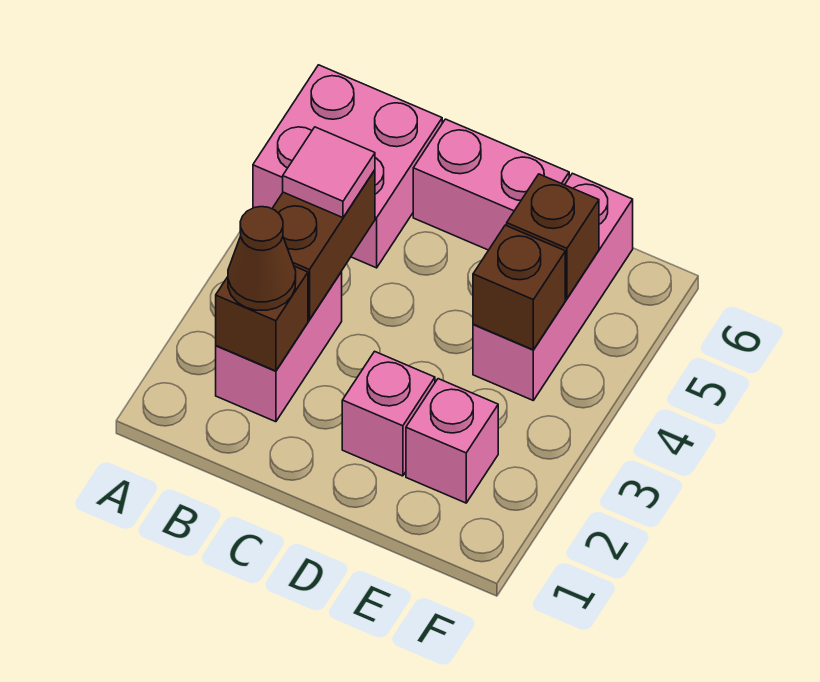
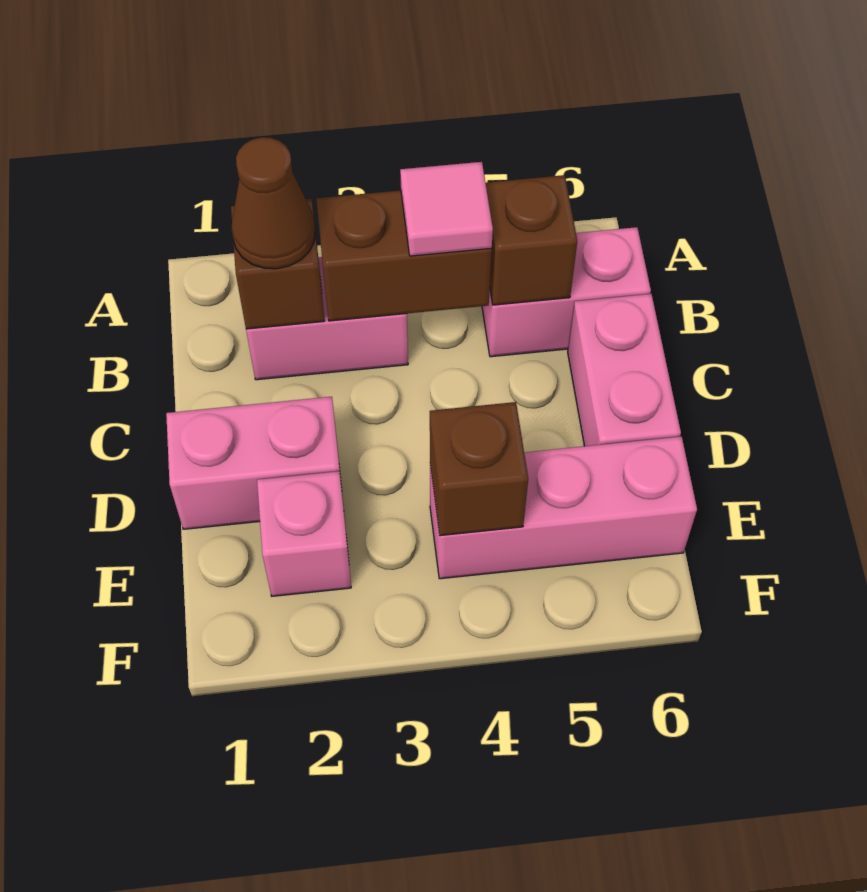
pink brick A5:B6 level 1 -> pink brick B5:B6 level 1
pink brick D2 level 1 -> pink brick D1:D2 level 1
brown brick E5 level 2 -> brown brick B5 level 2

